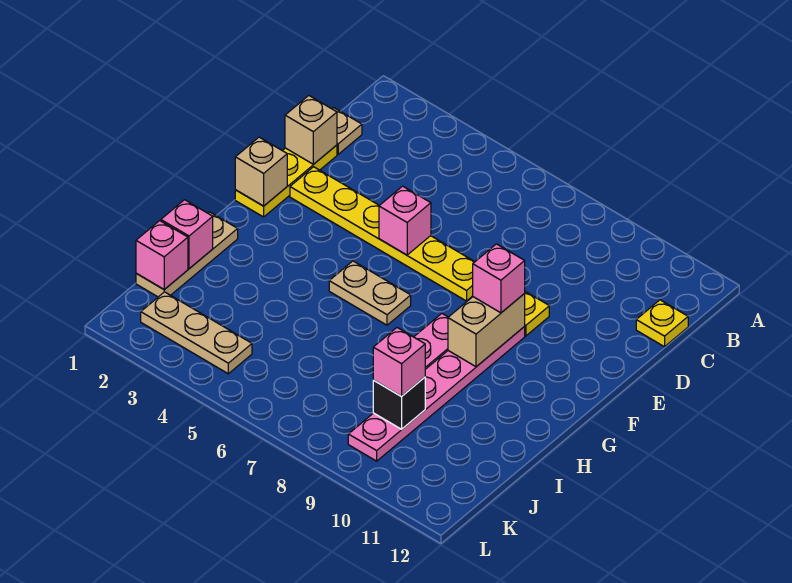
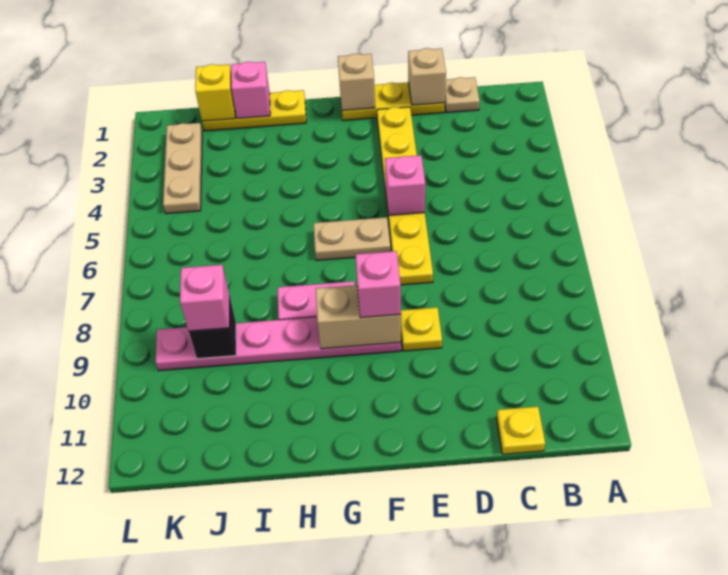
tan plate G5:G6 level 1 -> tan plate F6:G6 level 1
tan plate H1:J1 level 1 -> yellow plate H1:J1 level 1
pink brick J1 level 2 -> yellow brick J1 level 2

